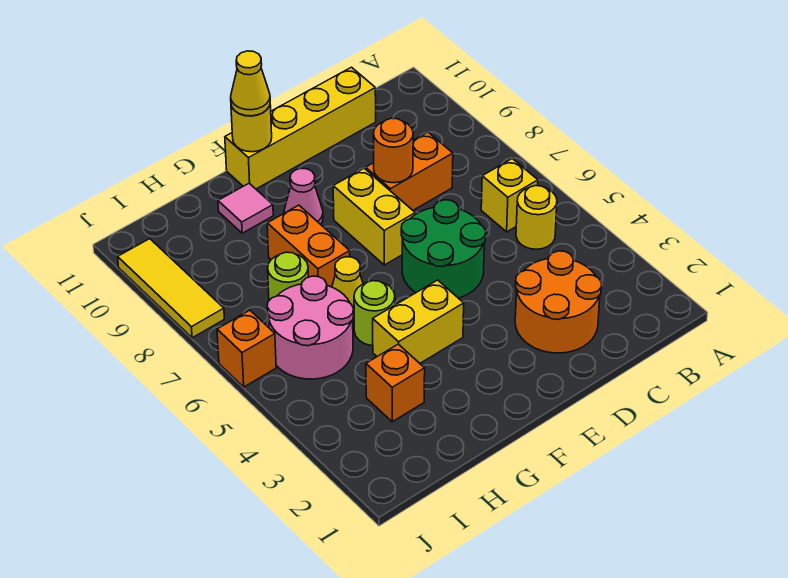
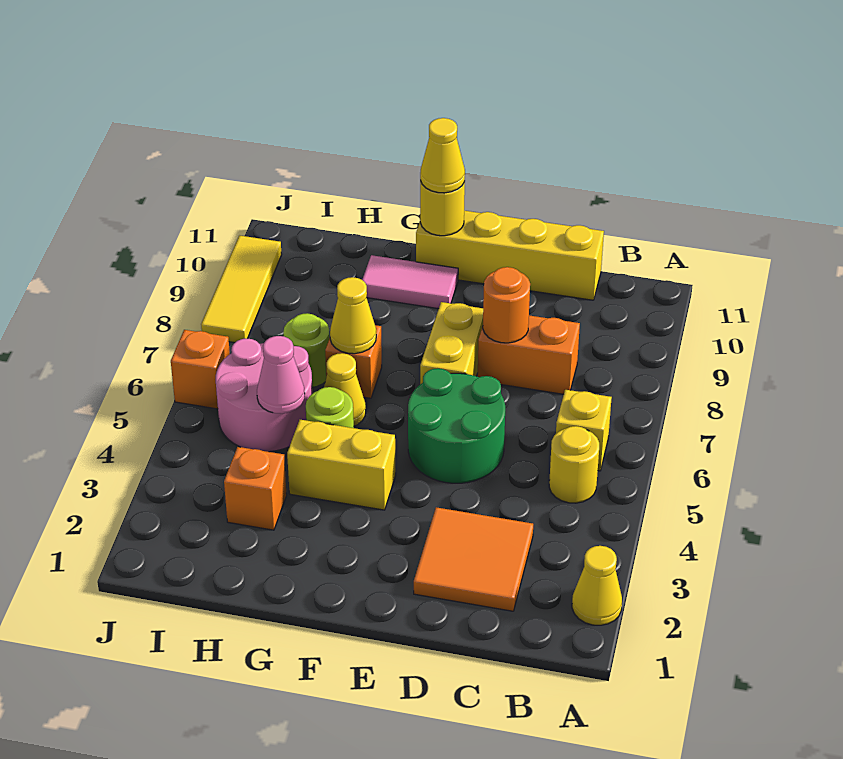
none -> yellow cone A2 level 1
orange round brick C2:D3 level 1 -> orange tile C2:D3 level 1
pink cone F9 level 1 -> pink cone H5 level 2
orange brick G7:G8 level 1 -> orange brick G7 level 1
none -> yellow cone G7 level 2
pink tile G10 level 1 -> pink tile F10:G10 level 1

